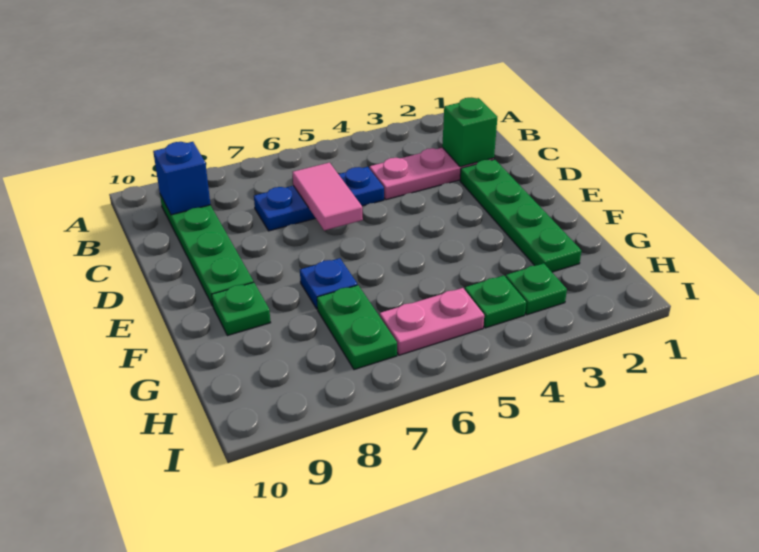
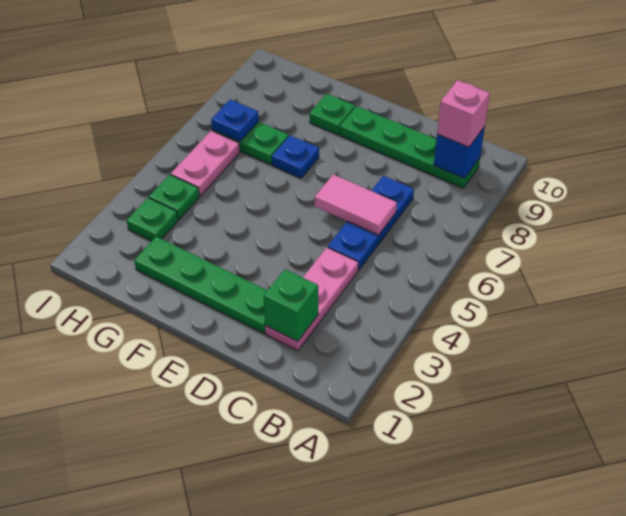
none -> pink brick B9 level 3
none -> blue plate H7 level 2

